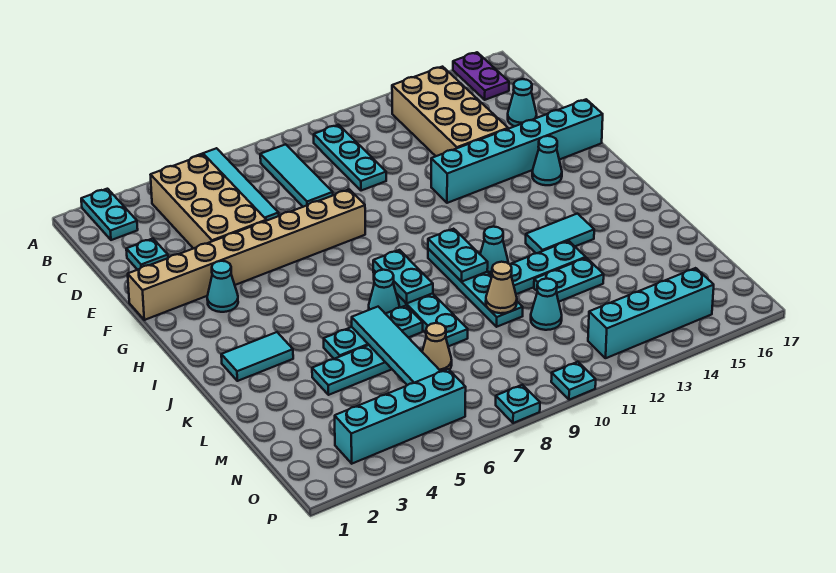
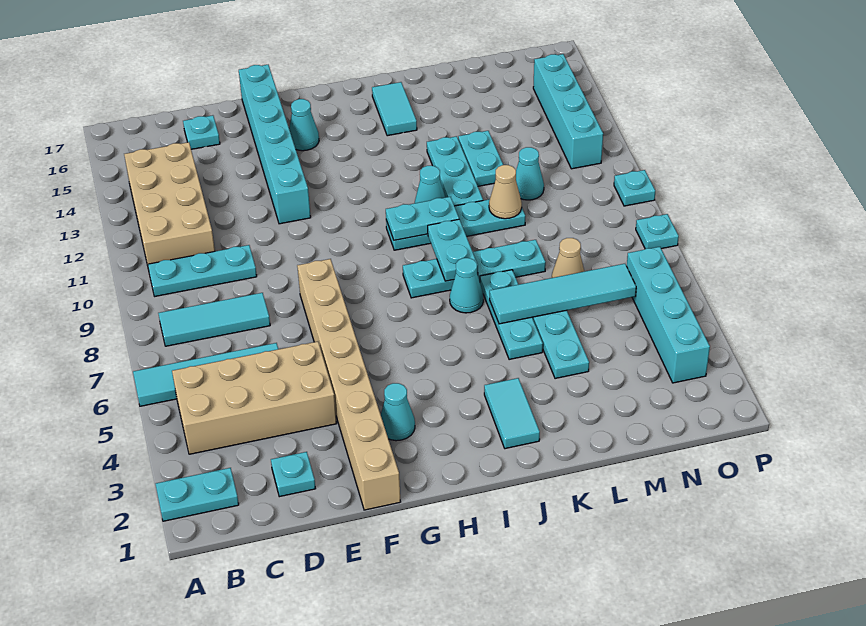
purple plate A16:B16 level 1 -> none
tan brick B13:E14 level 1 -> tan brick B11:C14 level 1
cyan cone D16 level 1 -> cyan plate D16 level 1
cyan plate I8:J8 level 2 -> cyan plate J8:J9 level 2
cyan tile J13:J14 level 1 -> cyan tile J15:J16 level 1

